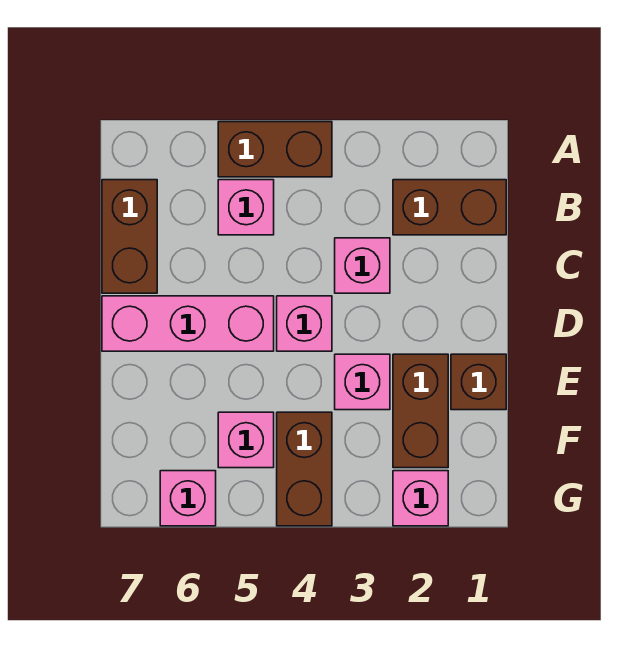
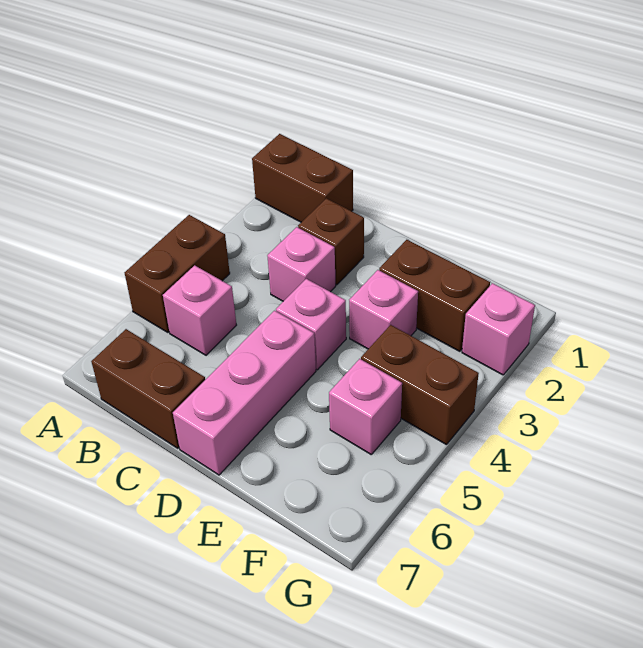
brown brick B1:B2 level 1 -> brown brick A1:B1 level 1
brown brick E1 level 1 -> brown brick C2 level 1
pink brick G6 level 1 -> none

